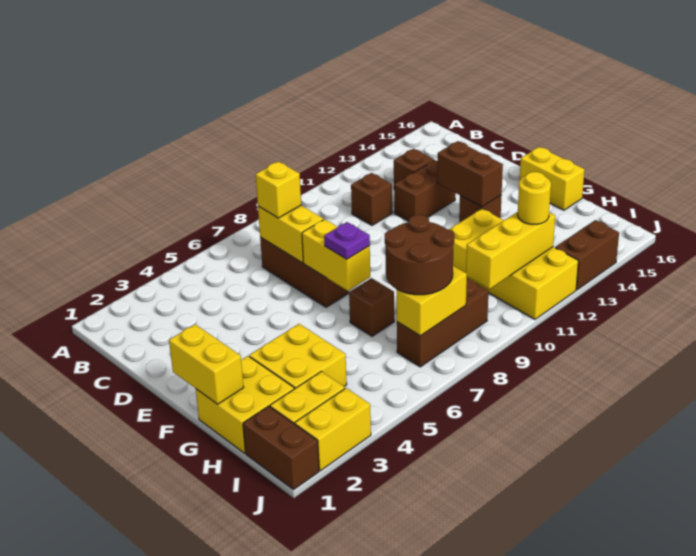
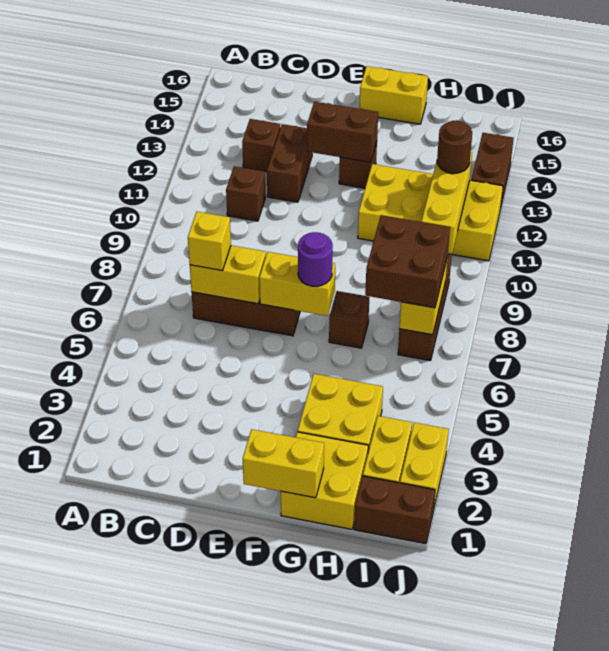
purple plate F7 level 3 -> purple round brick F7 level 3
brown round brick H7:I8 level 3 -> brown brick H7:I8 level 3
yellow round brick I12 level 3 -> brown round brick I12 level 3

